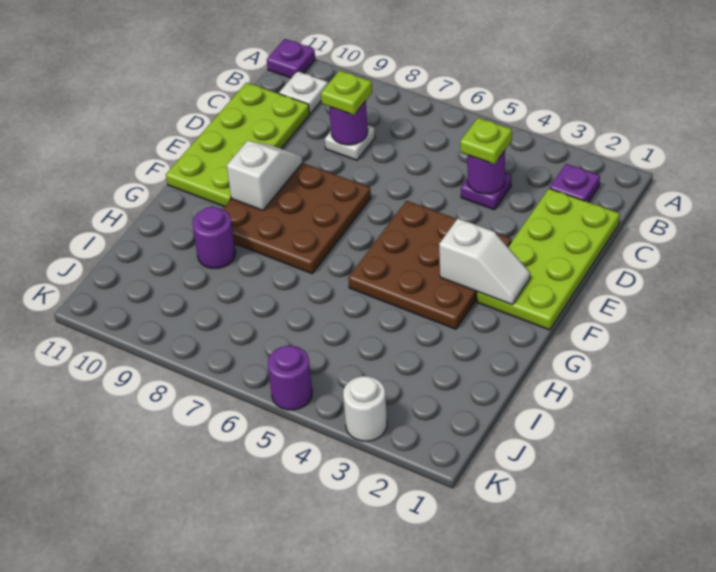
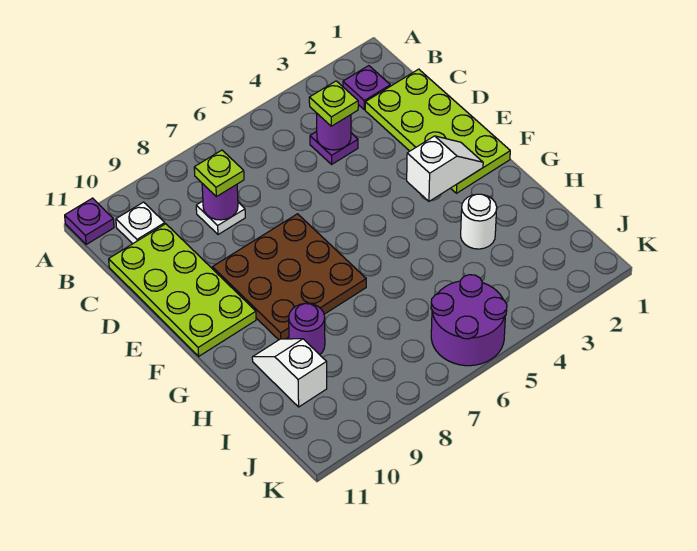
brown plate E3:G5 level 1 -> none
white slope E9:F9 level 2 top F -> white slope H10:I10 level 1 top I
white round brick K3 level 1 -> white round brick H3 level 1
purple round brick K5 level 1 -> purple round brick J5:K6 level 1

